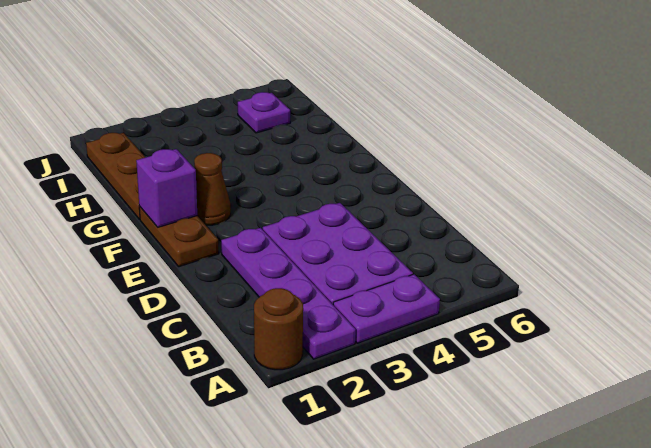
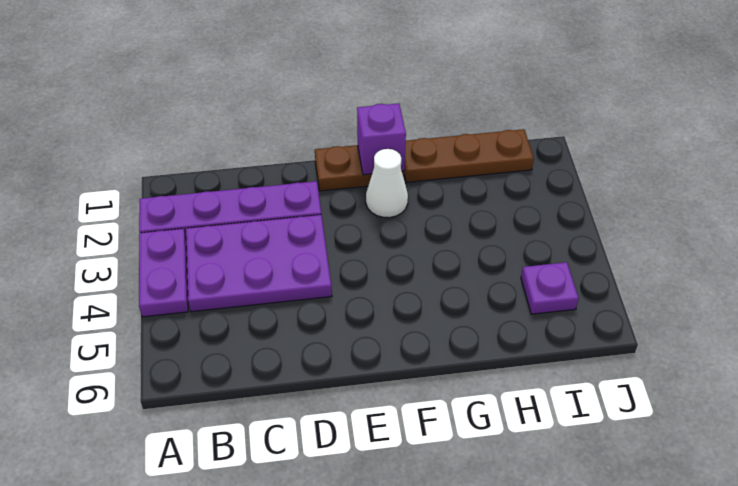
brown round brick A1 level 1 -> none
brown cone F2 level 1 -> white cone F2 level 1

